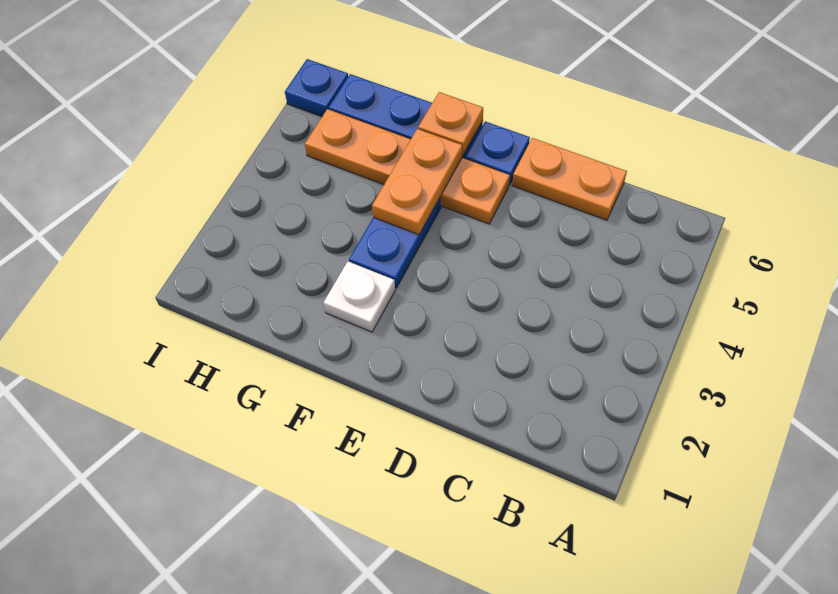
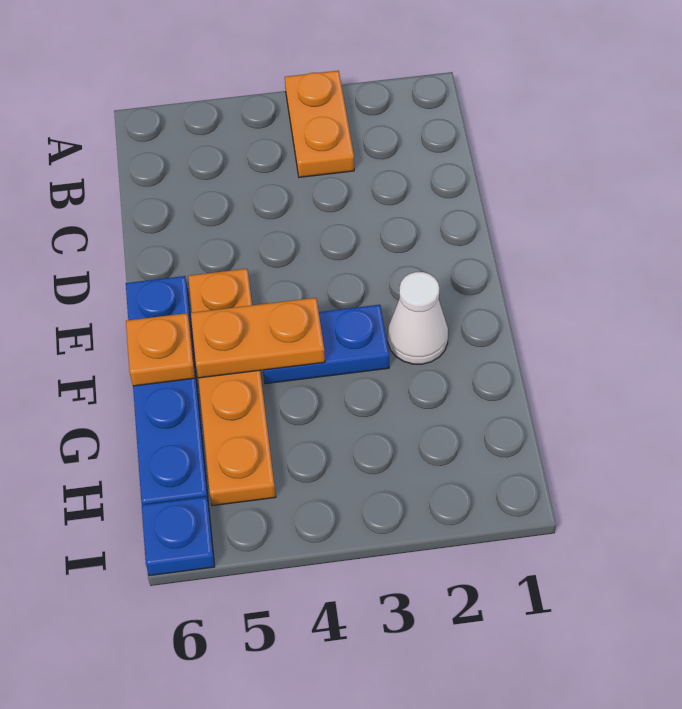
orange plate C6:D6 level 1 -> orange plate A3:B3 level 1
white plate F2 level 1 -> white cone F2 level 1

